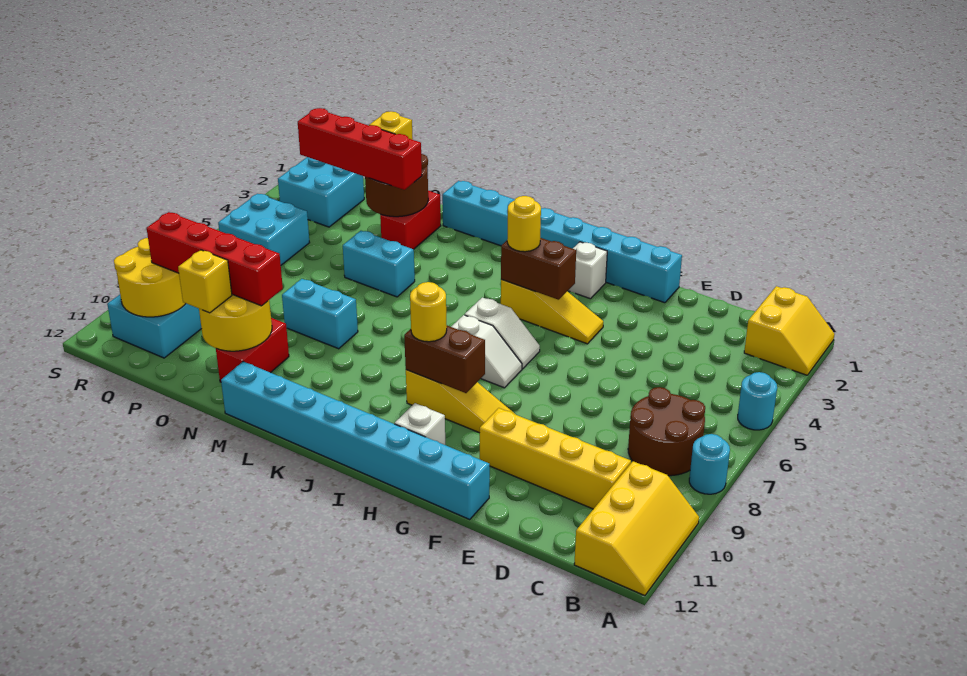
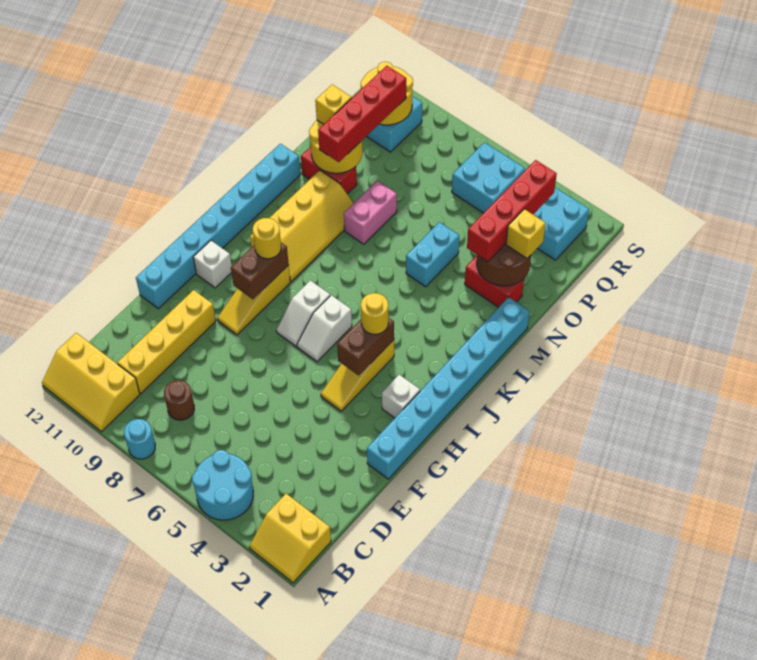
cyan round brick A5 level 1 -> cyan round brick A4:B5 level 1
brown round brick B7:C8 level 1 -> brown round brick C8 level 1
none -> yellow slope J9:M10 level 1 top 10
cyan brick M8:N8 level 1 -> pink brick M8:N8 level 1

